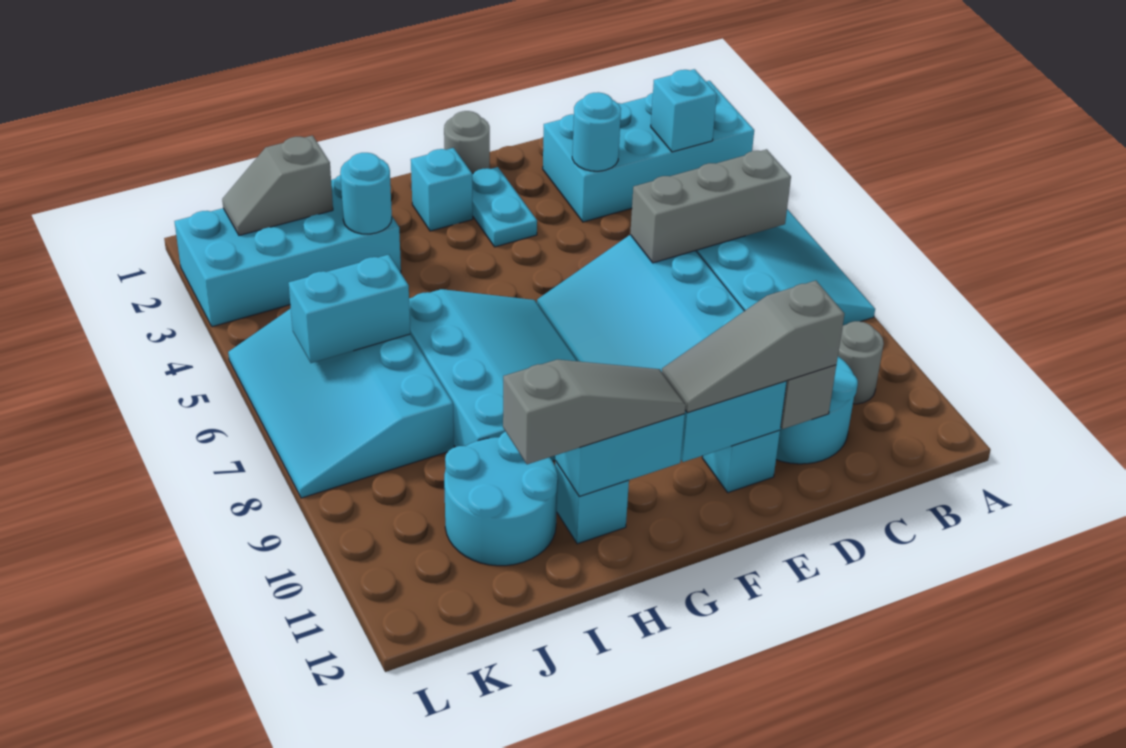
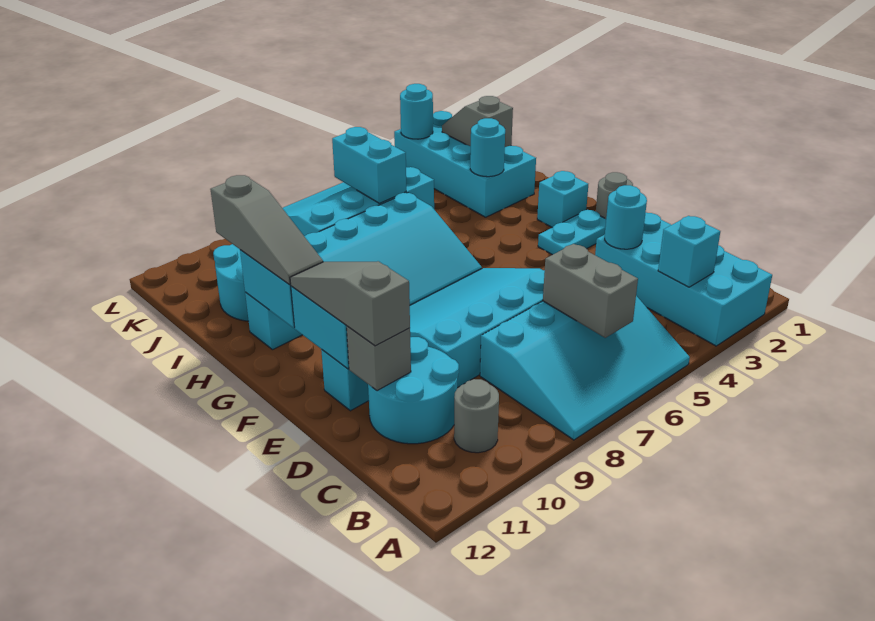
grey brick B6:D6 level 2 -> grey brick B6:C6 level 2
none -> cyan round brick L3 level 2

